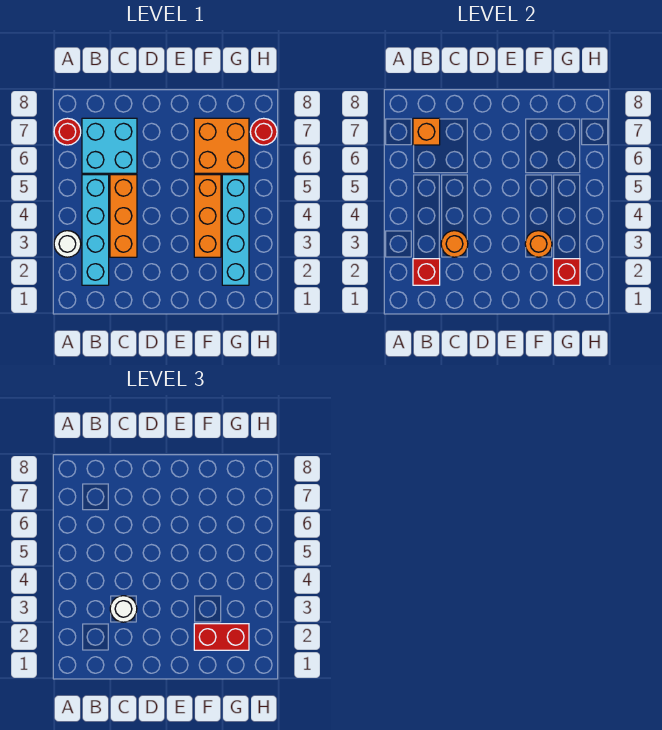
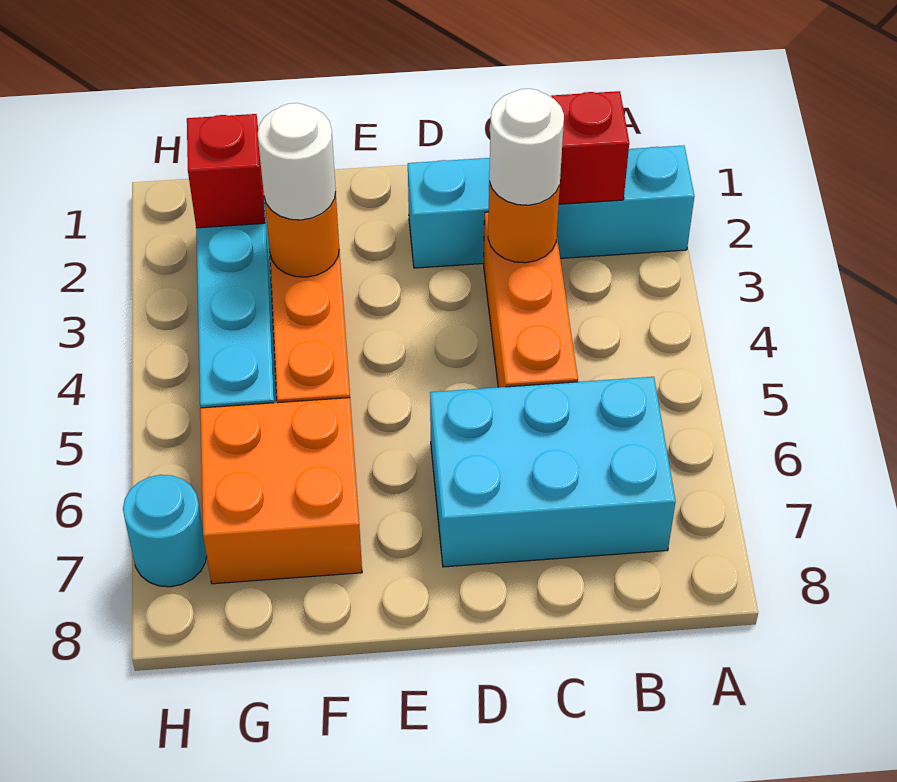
white round brick A3 level 1 -> white round brick F3 level 3
red round brick A7 level 1 -> none
cyan brick B2:B5 level 1 -> cyan brick A2:D2 level 1
cyan brick B6:C7 level 1 -> cyan brick B6:D7 level 1
orange brick B7 level 2 -> none
red brick F2:G2 level 3 -> none
red round brick H7 level 1 -> cyan round brick H7 level 1

